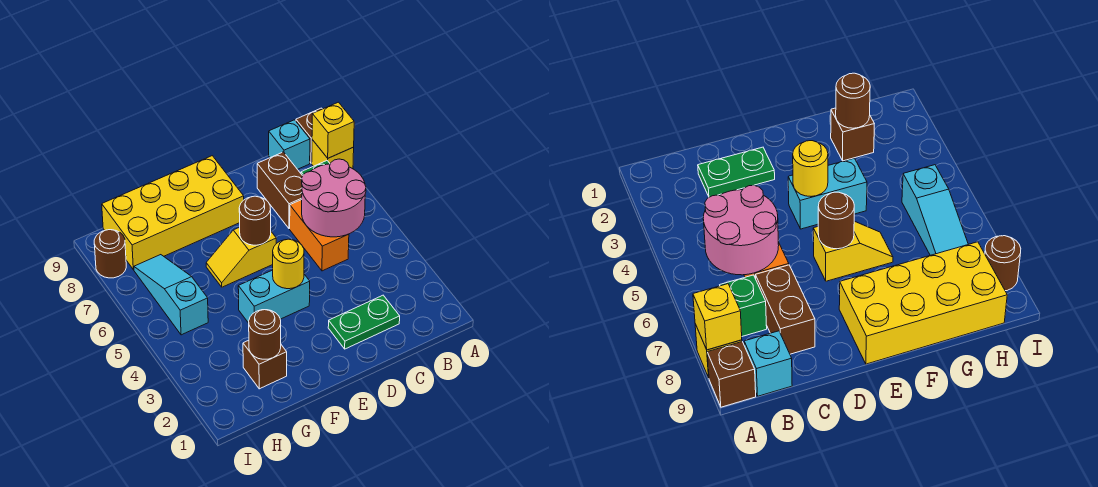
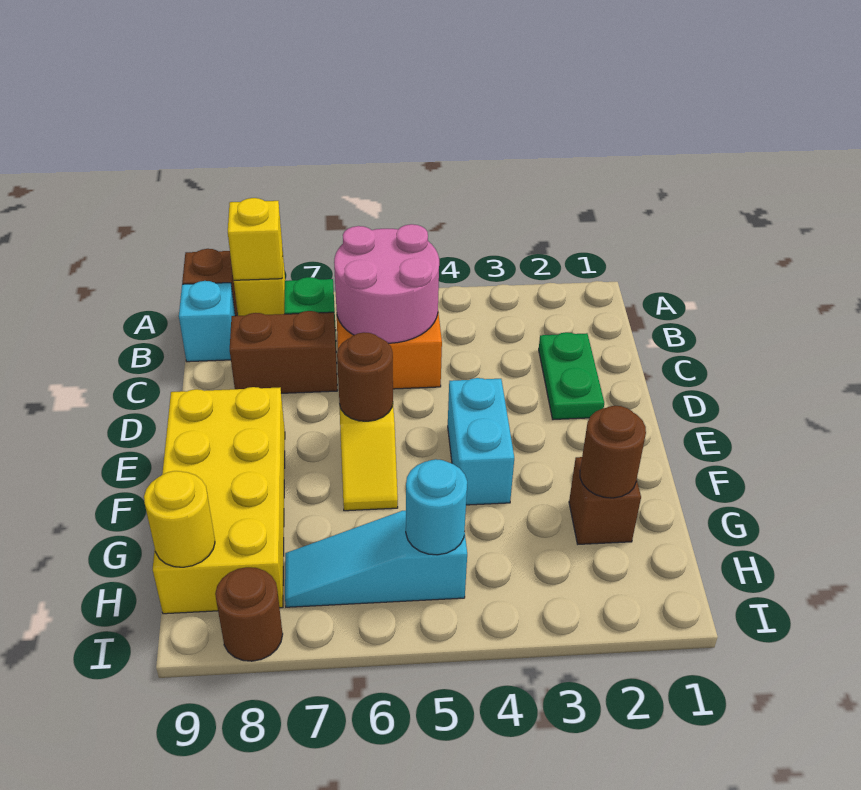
yellow round brick E4 level 2 -> yellow round brick H9 level 2
none -> cyan round brick H5 level 2

